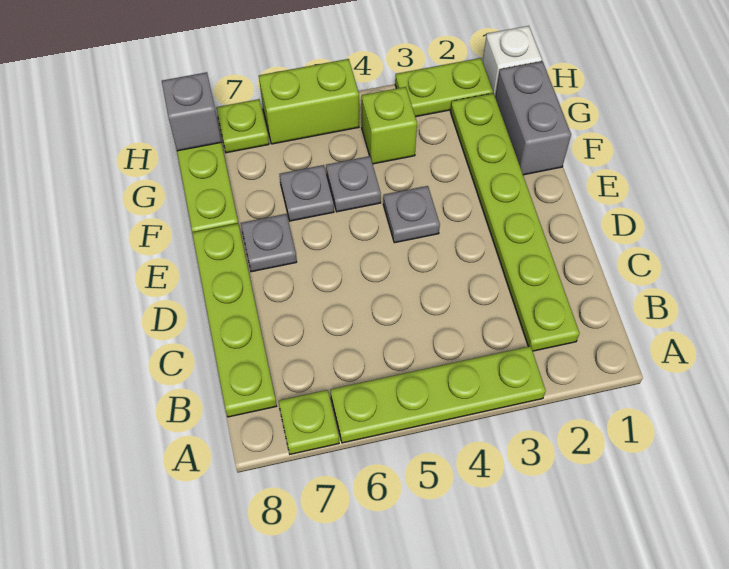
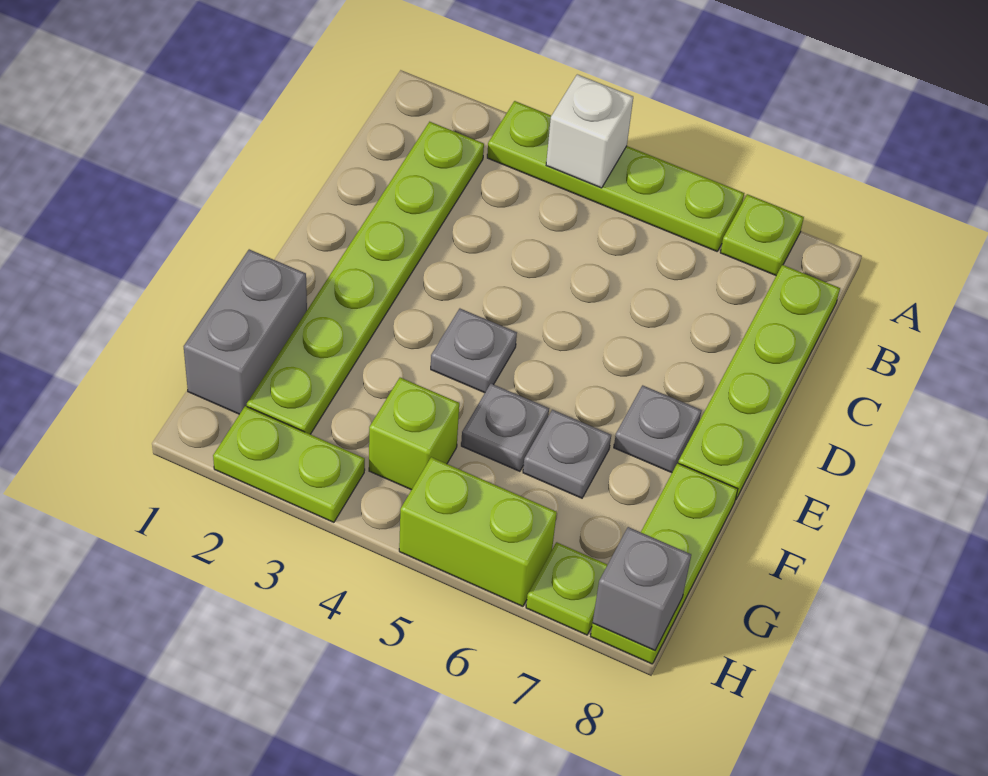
white brick H1 level 1 -> white brick A4 level 2

